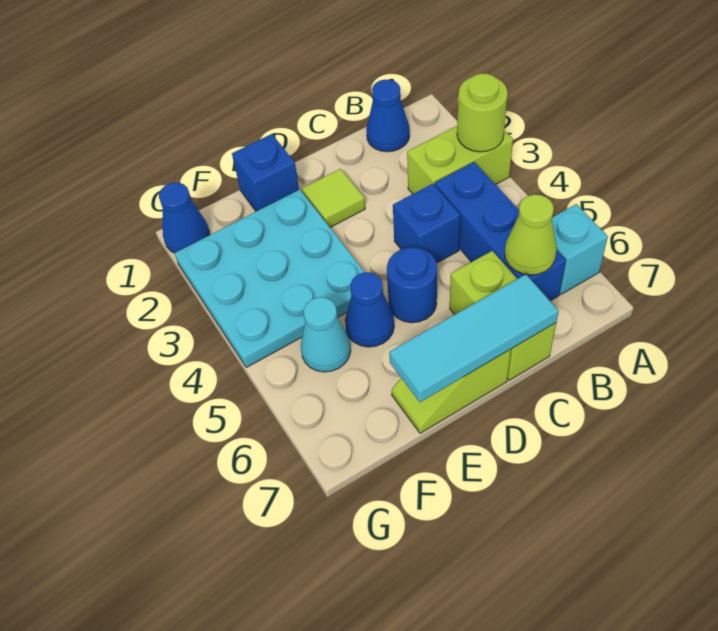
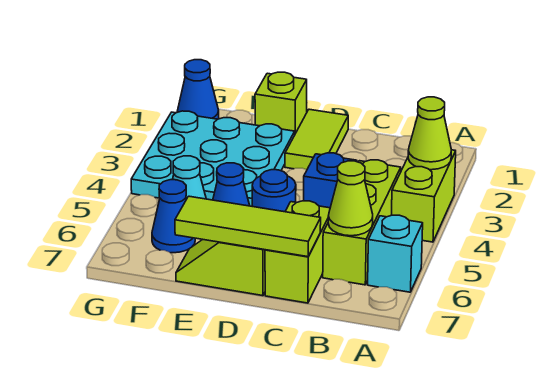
lime brick A3:B3 level 1 -> lime brick A3:A4 level 1
lime round brick A3 level 2 -> lime cone A3 level 2
blue cone B1 level 1 -> blue cone F6 level 1
blue brick B4:B6 level 1 -> lime brick B4:B6 level 1
cyan tile C7:E7 level 2 -> lime tile C7:E7 level 2
lime tile D2 level 1 -> lime tile D1:D2 level 1
blue brick E1 level 1 -> lime brick E1 level 1

